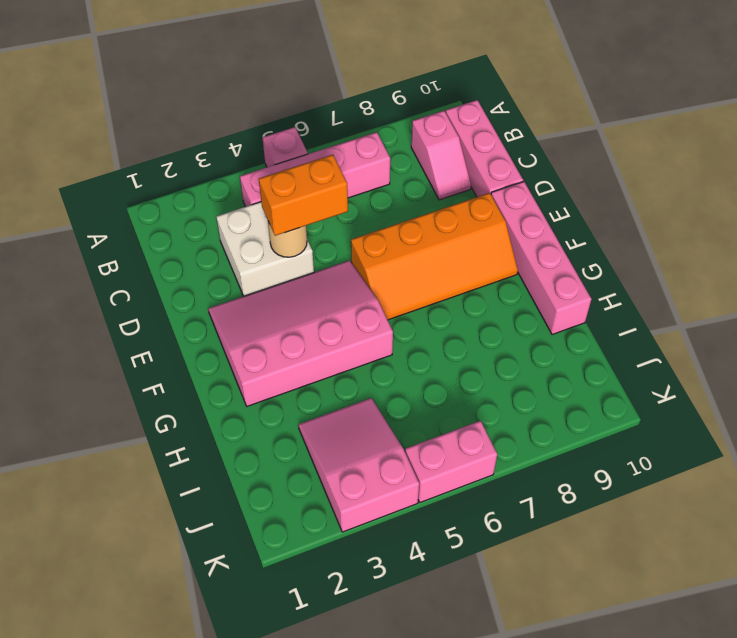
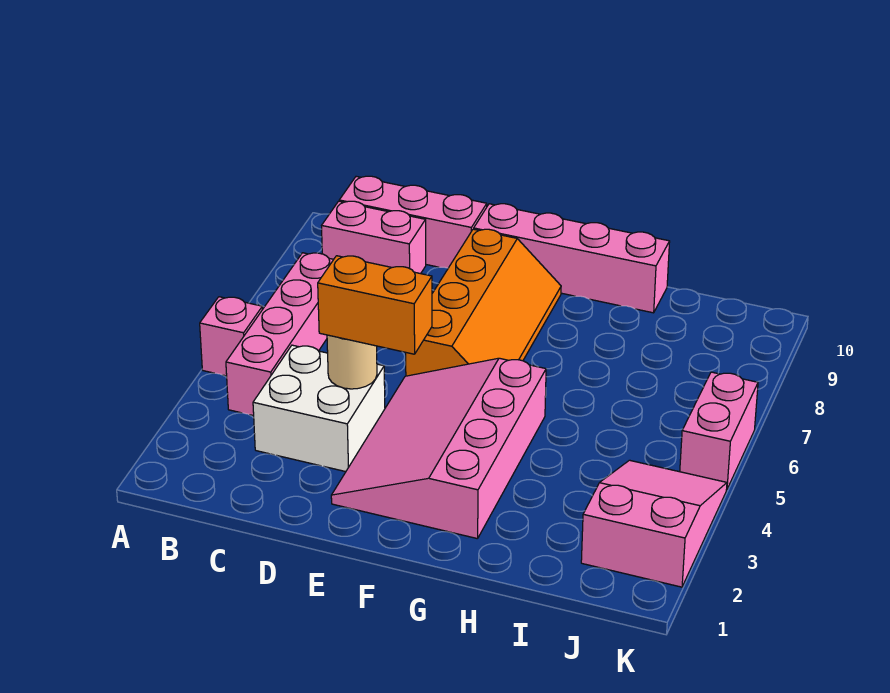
pink slope B9:C9 level 1 top B -> pink brick B9:C9 level 1
orange brick D4:D5 level 3 -> orange brick D4:E4 level 3
pink slope I3:K4 level 1 top K -> pink slope J2:K4 level 1 top 2

